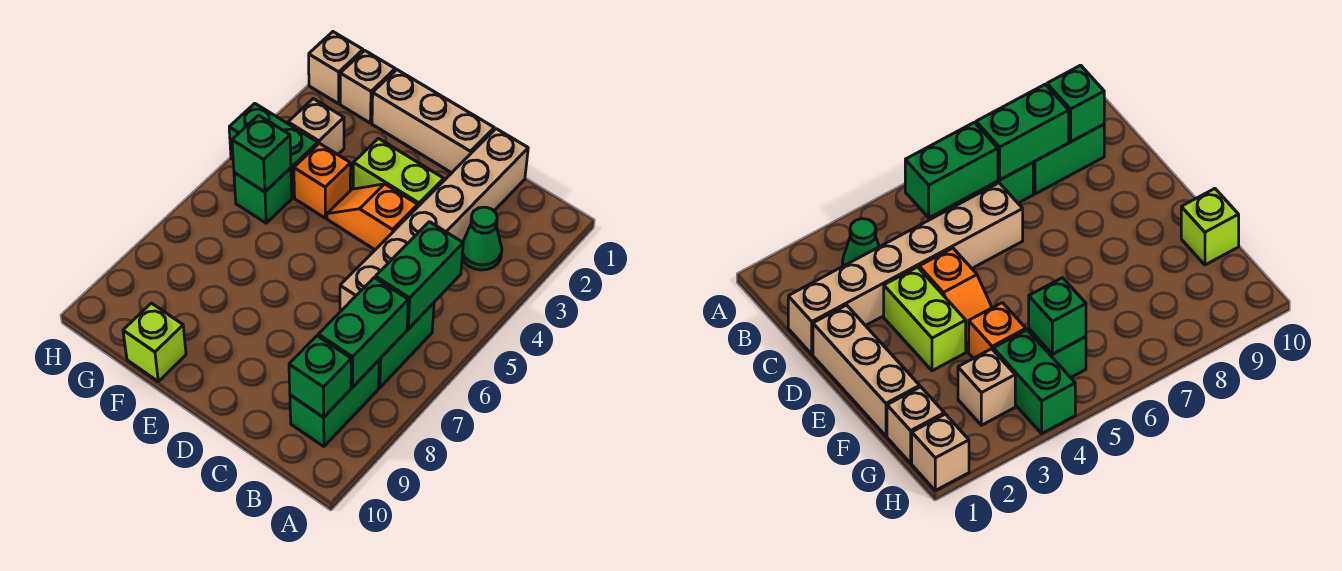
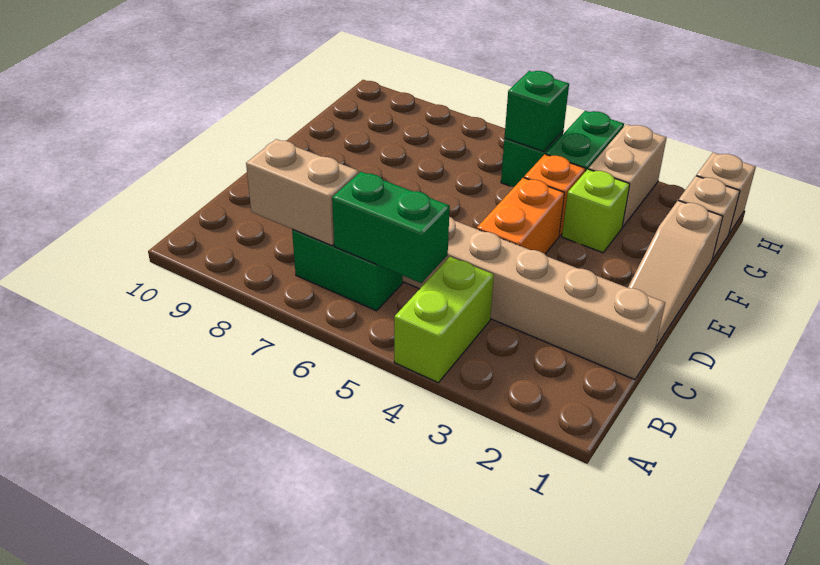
green cone B3 level 1 -> none
green brick B7:B8 level 2 -> tan brick B7:B8 level 2
green brick B8:B9 level 1 -> none
green brick B9 level 2 -> none
tan brick D1:F1 level 1 -> tan slope D1:F1 level 1 top F
lime brick D3:E3 level 1 -> lime brick A4:B4 level 1
orange slope D4:E4 level 1 top D -> orange brick D4:E4 level 1
lime brick F10 level 1 -> lime brick F3 level 1
tan brick G3 level 1 -> tan brick G3:H3 level 1

